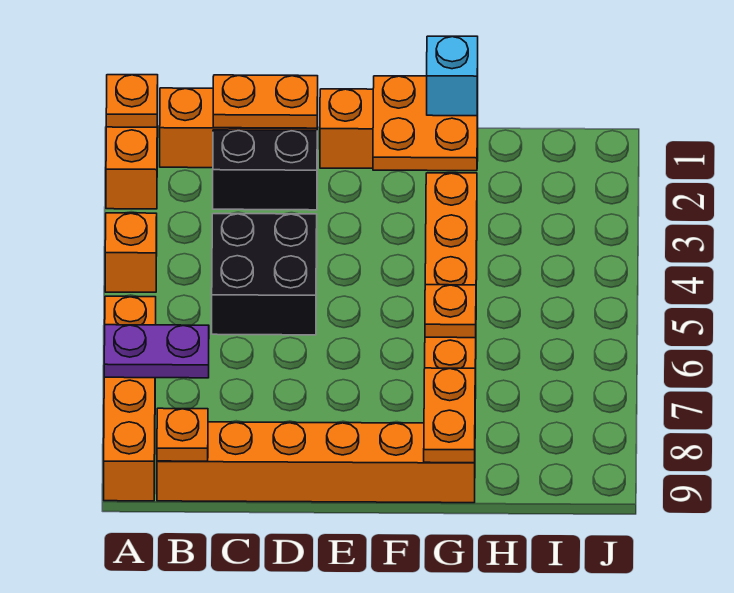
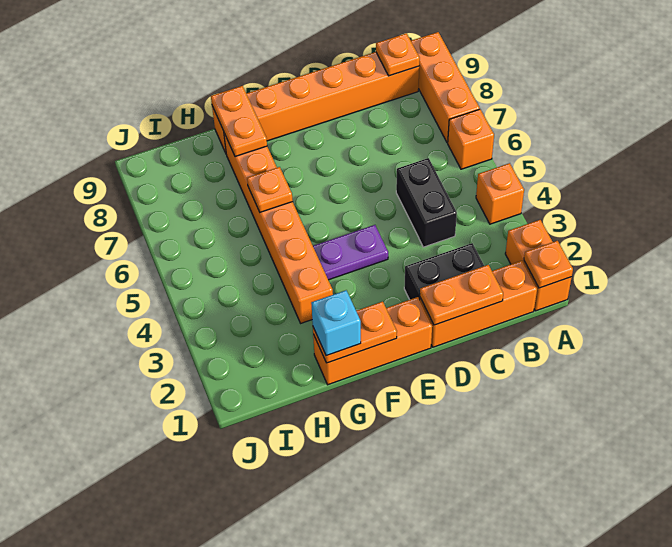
purple plate A7:B7 level 2 -> purple plate E4:F4 level 1
black brick C4:D5 level 1 -> black brick C4:C5 level 1
orange plate F1:G2 level 2 -> orange plate F1:G1 level 2

